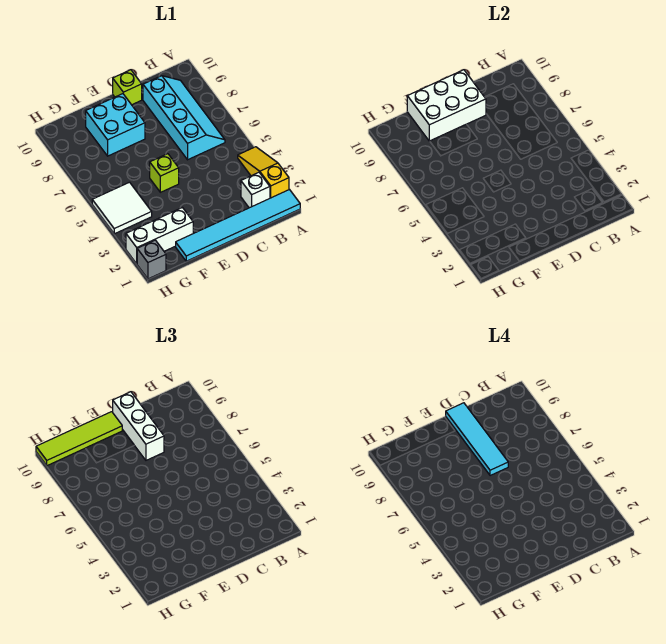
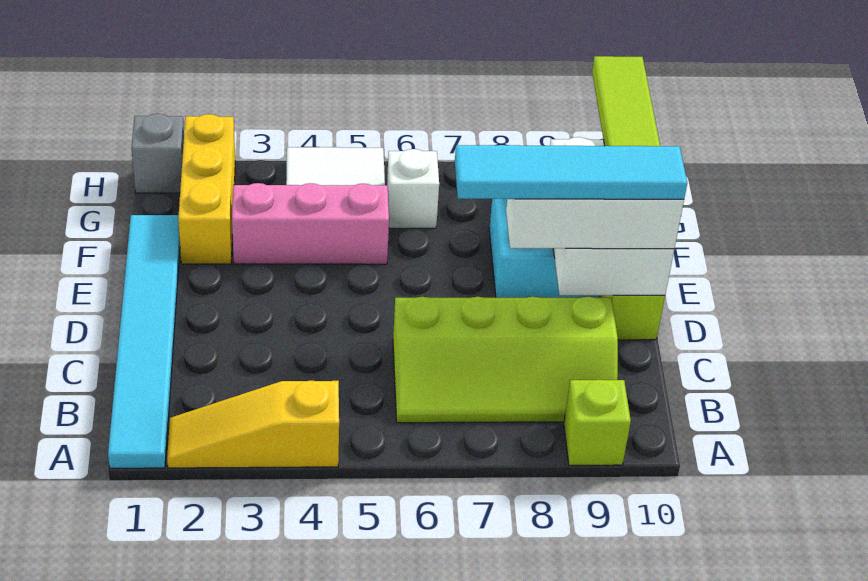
yellow slope A2:A4 level 1 top 2 -> yellow slope A2:A4 level 1 top 4
white brick B2 level 1 -> white brick G6 level 1
cyan slope B6:C9 level 1 top C -> lime slope B6:C9 level 1 top C
lime brick E5 level 1 -> lime brick A9 level 1
white brick F2:H2 level 1 -> yellow brick F2:H2 level 1
none -> pink brick F3:F5 level 1

